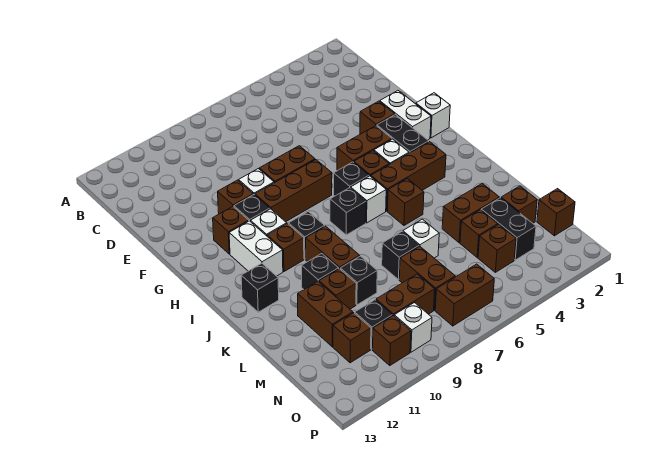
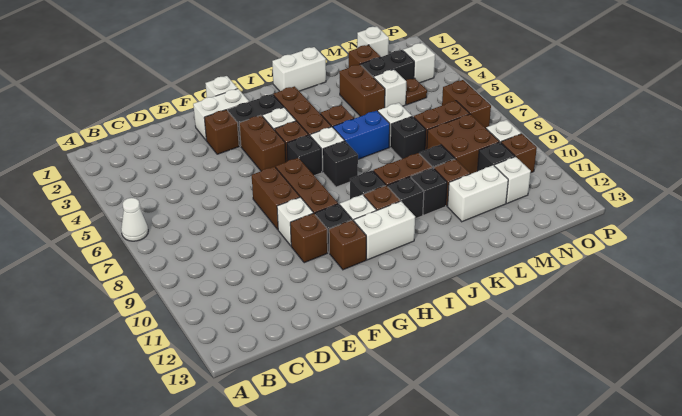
none -> white cone A6 level 1
none -> white brick J1:K1 level 1
none -> blue brick J6:K6 level 1
black brick J12 level 1 -> black brick J10 level 1
brown brick L11:M11 level 1 -> white brick L11:M11 level 1
brown brick M4 level 1 -> white brick M4 level 1
brown brick N1 level 1 -> white brick N1 level 1
brown brick N4 level 1 -> brown plate N4 level 1
brown brick N8:N9 level 1 -> brown brick M8:N9 level 1
brown brick N11 level 1 -> white brick N11 level 1
none -> white brick O3 level 1

